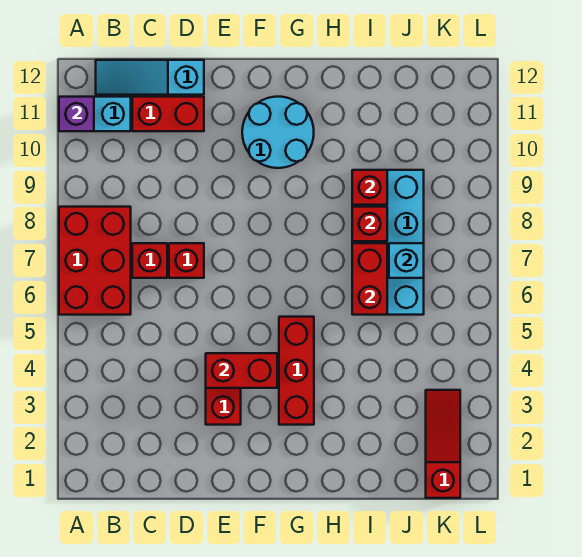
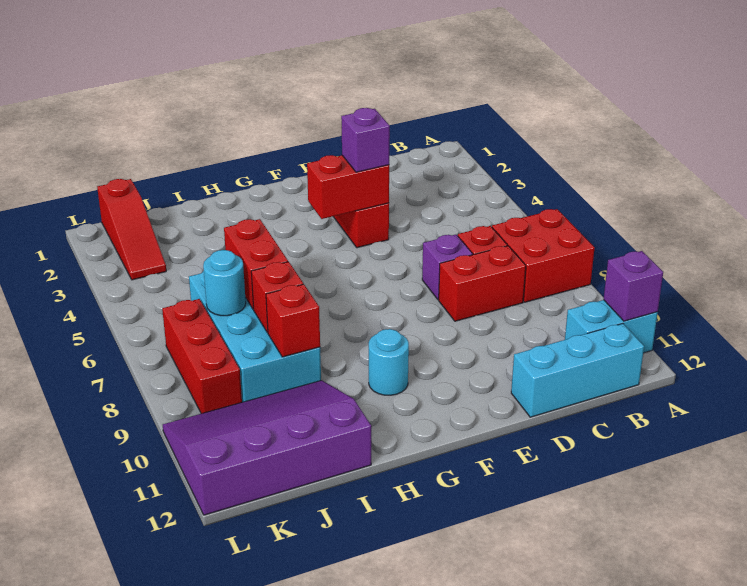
red brick A6:B8 level 1 -> red brick A7:B8 level 1
cyan slope B12:D12 level 1 top D -> cyan brick B12:D12 level 1
red brick C11:D11 level 1 -> red brick C8:D8 level 1
red brick D7 level 1 -> purple brick D7 level 1
none -> purple brick E4 level 3
cyan round brick F10:G11 level 1 -> cyan round brick G10 level 1
red brick G3:G5 level 1 -> red brick K7:K9 level 1
none -> purple slope I10:L12 level 1 top 12
cyan brick J7 level 2 -> cyan round brick J7 level 2

